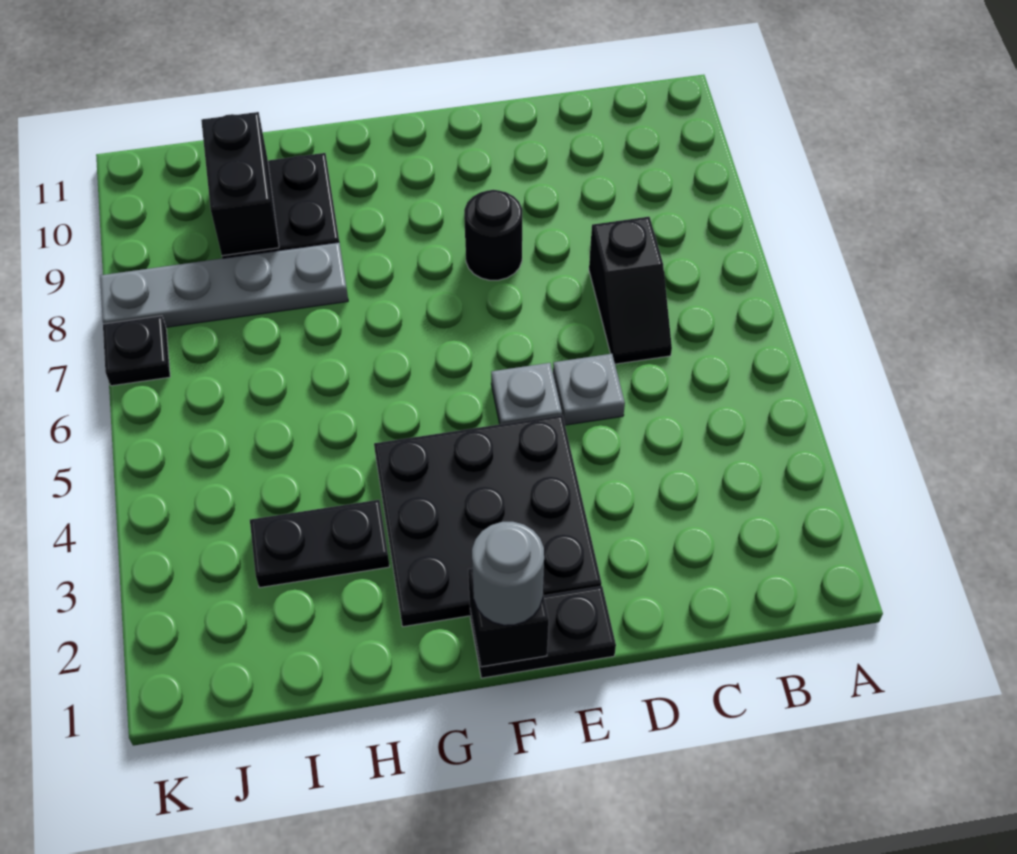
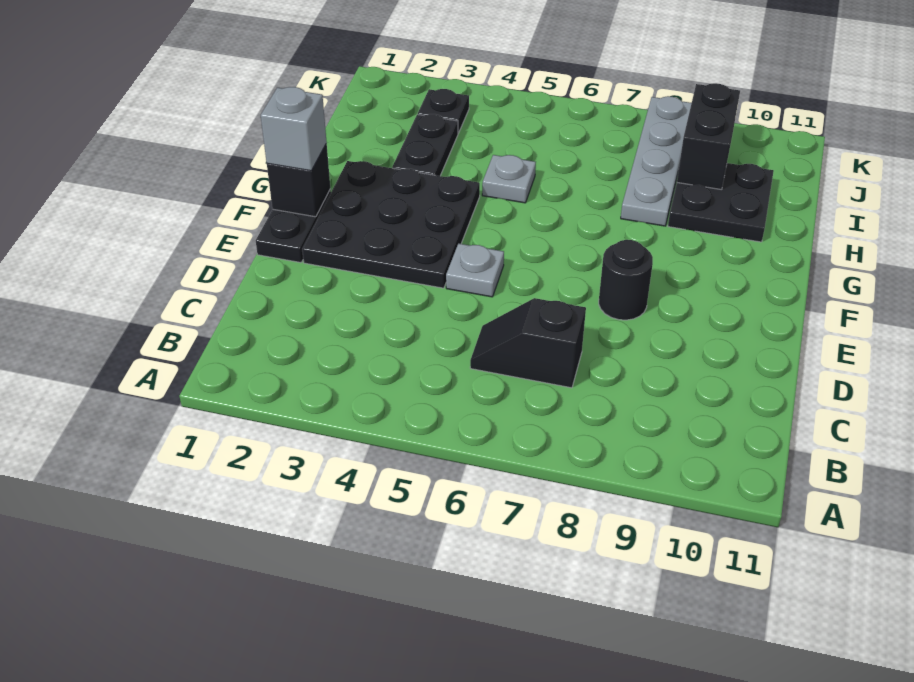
grey plate D5 level 1 -> grey plate H5 level 1
grey round brick F1 level 3 -> grey brick F1 level 3
black brick I9:I10 level 2 -> black brick I9:J9 level 2
black plate K7 level 1 -> black plate J3 level 1

